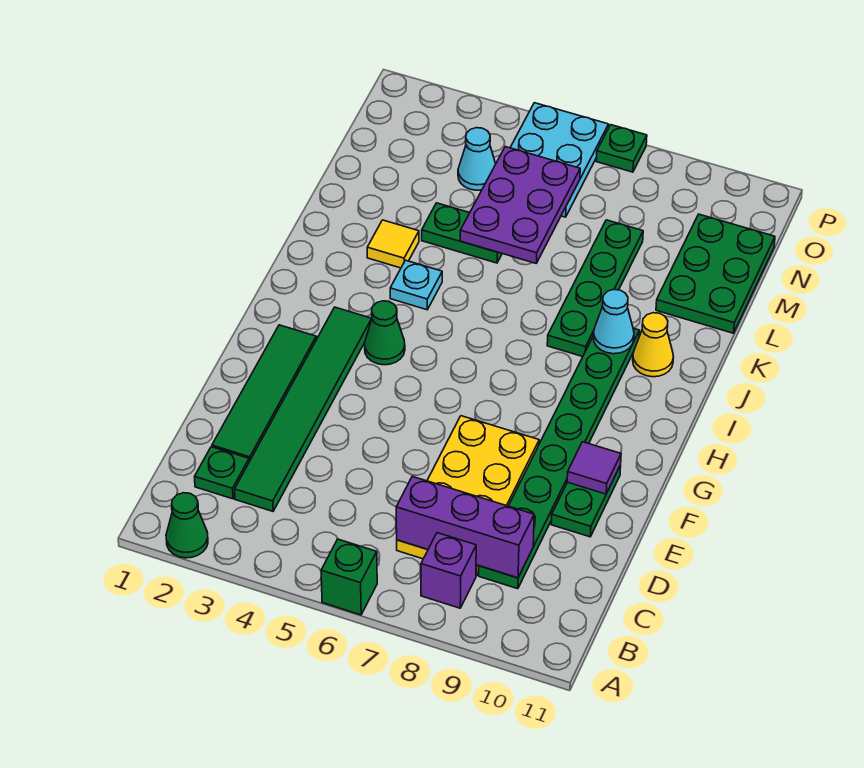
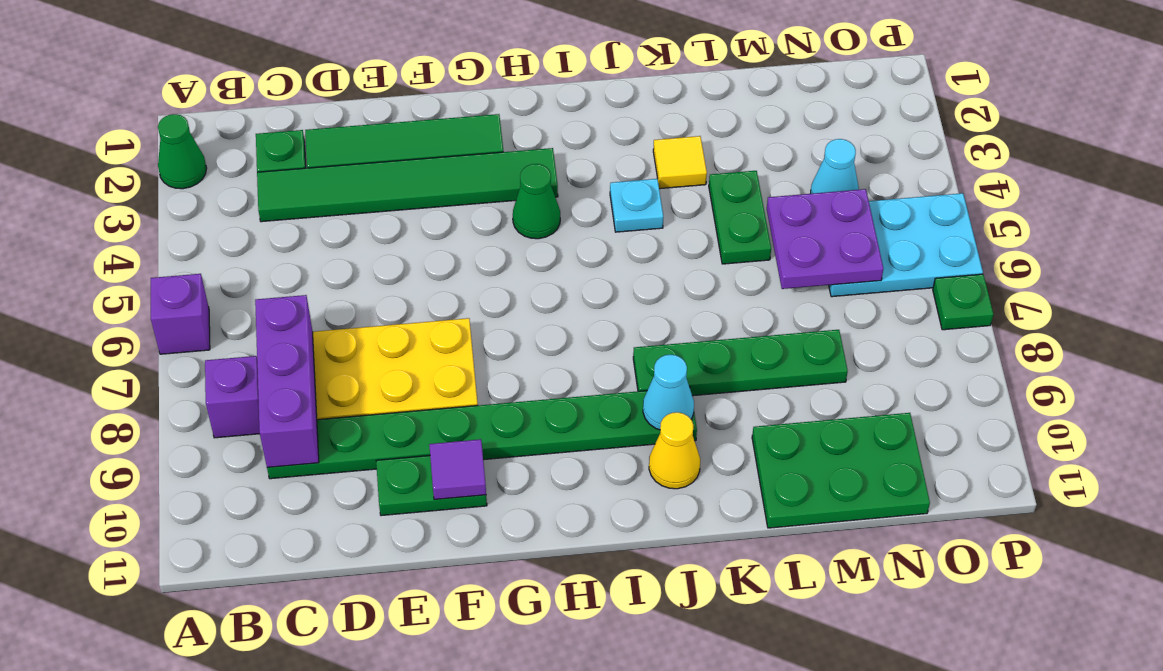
green brick A6 level 1 -> purple brick A6 level 1
purple plate L5:N6 level 2 -> purple plate M5:N6 level 2

